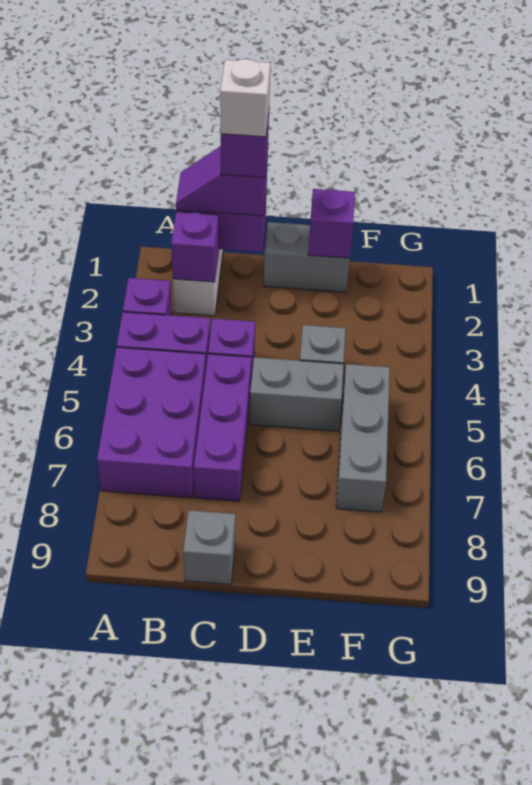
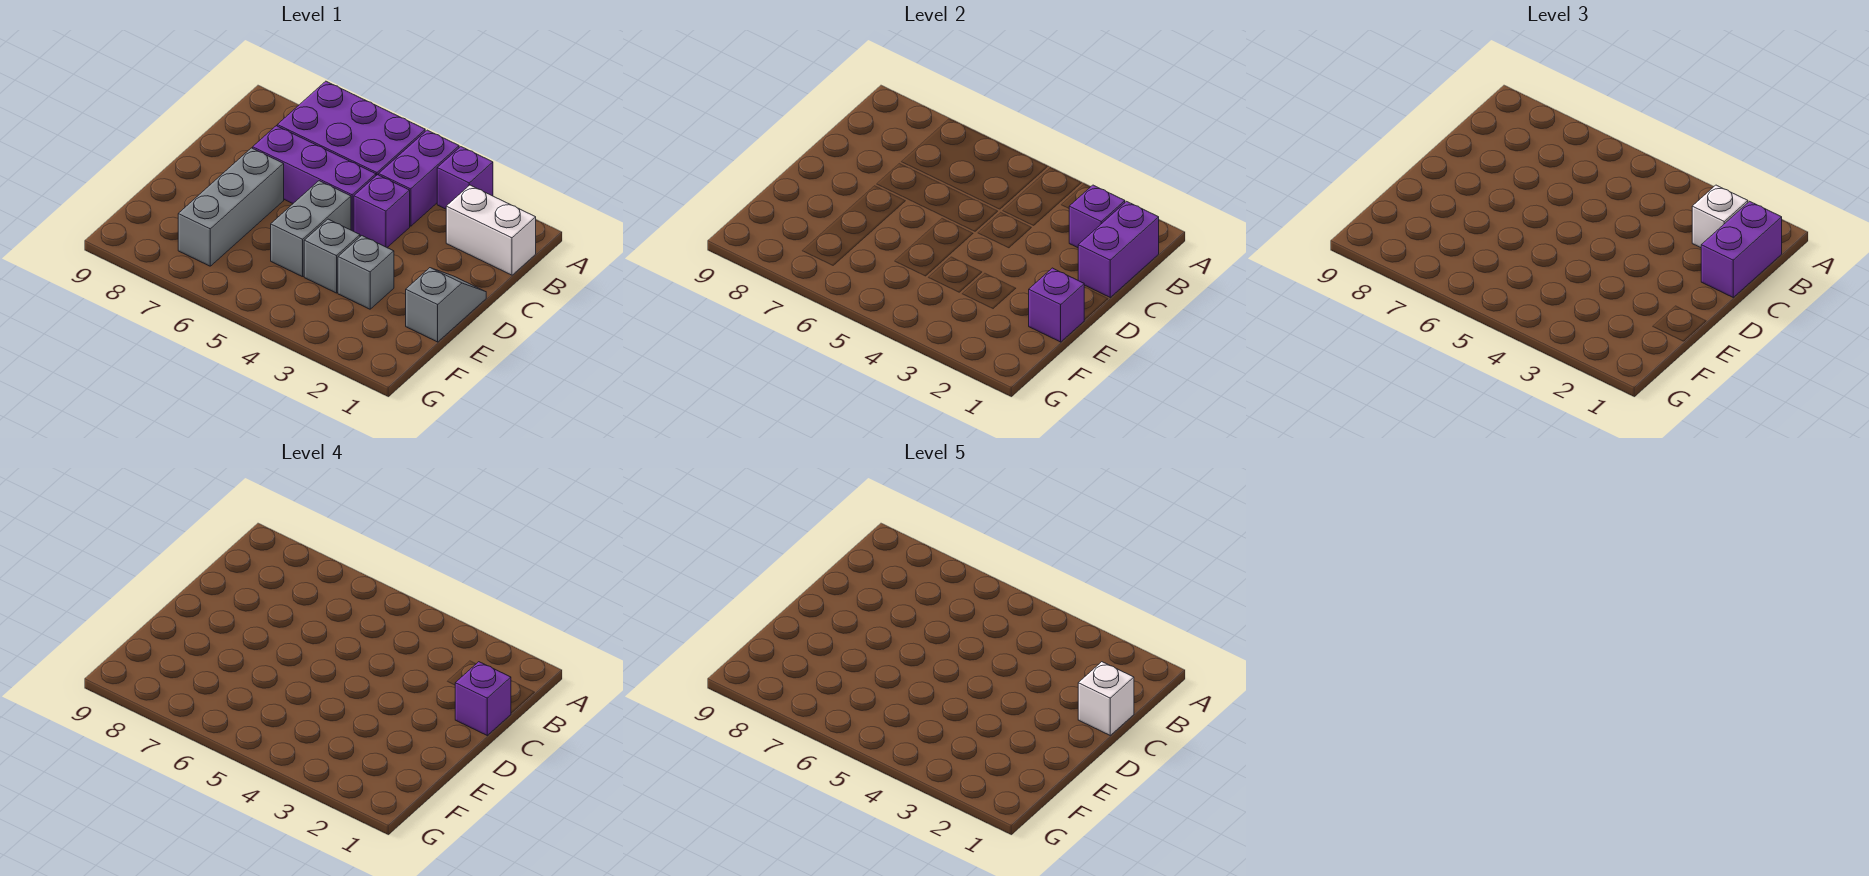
purple slope B1:C1 level 3 top C -> purple brick B1:C1 level 3
none -> white brick B2 level 3
grey brick C9 level 1 -> grey brick E3 level 1
grey brick D1:E1 level 1 -> grey slope D1:E1 level 1 top E
grey brick F5:F7 level 1 -> grey brick D7:F7 level 1

